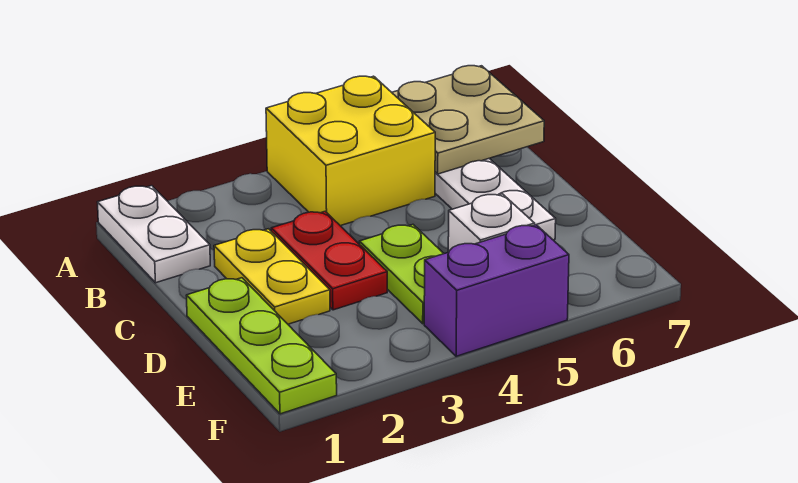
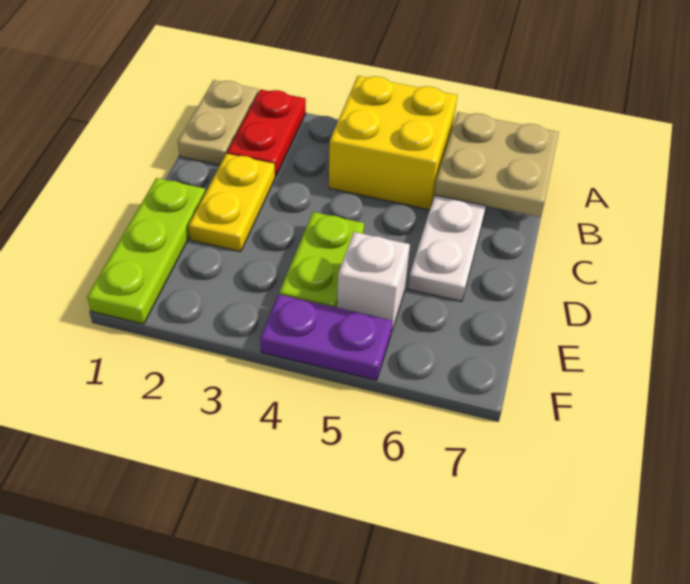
white plate A1:B1 level 1 -> tan plate A1:B1 level 1
red plate C3:D3 level 1 -> red plate A2:B2 level 1
purple brick F4:F5 level 1 -> purple plate F4:F5 level 1

